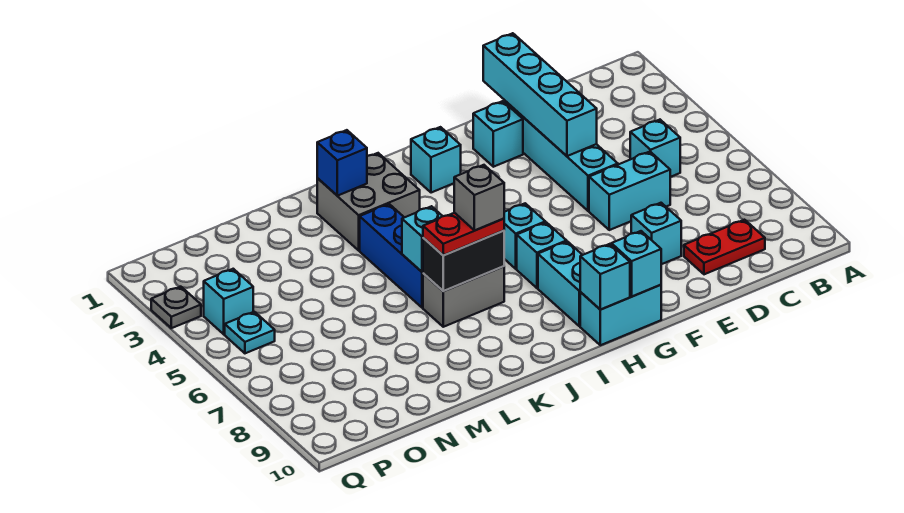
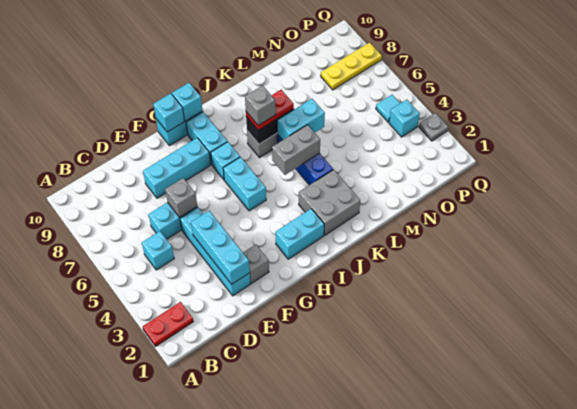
red plate C9:D9 level 1 -> red plate A2:B2 level 1
cyan brick E1:E4 level 2 -> cyan brick E2:E4 level 2
none -> grey brick E6 level 2
cyan brick E8 level 1 -> cyan brick E8:G8 level 1
cyan brick F2 level 1 -> grey brick F2 level 1
cyan brick H2 level 1 -> cyan brick H2:I2 level 1
cyan brick H6 level 1 -> cyan brick H5:H6 level 1
none -> grey brick J5:K5 level 2
blue brick K2 level 2 -> none
cyan brick K6 level 2 -> cyan brick K6:L6 level 2
none -> yellow plate O8:Q8 level 1
cyan plate P5 level 1 -> cyan tile P5 level 1

